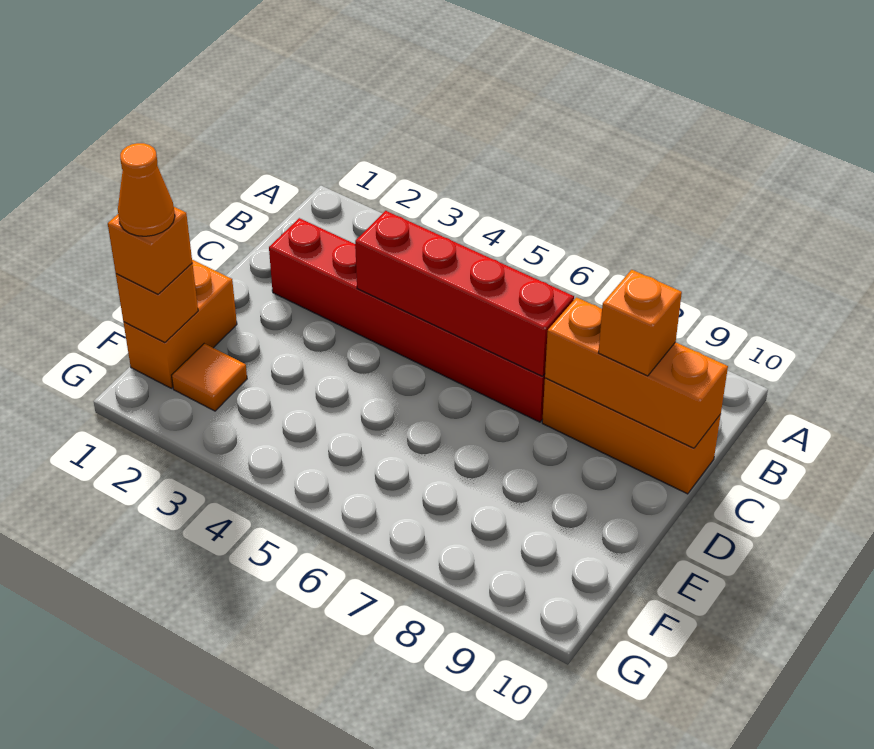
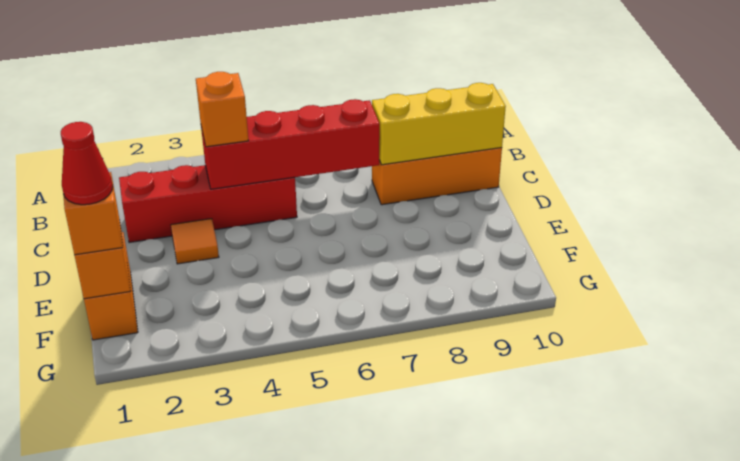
red brick C2:C7 level 1 -> red brick C2:C5 level 1
orange brick C8:C10 level 2 -> yellow brick C8:C10 level 2
orange brick C9 level 3 -> orange brick C4 level 3
orange cone F1 level 4 -> red cone F1 level 4
orange tile F2 level 1 -> orange tile D3 level 1

